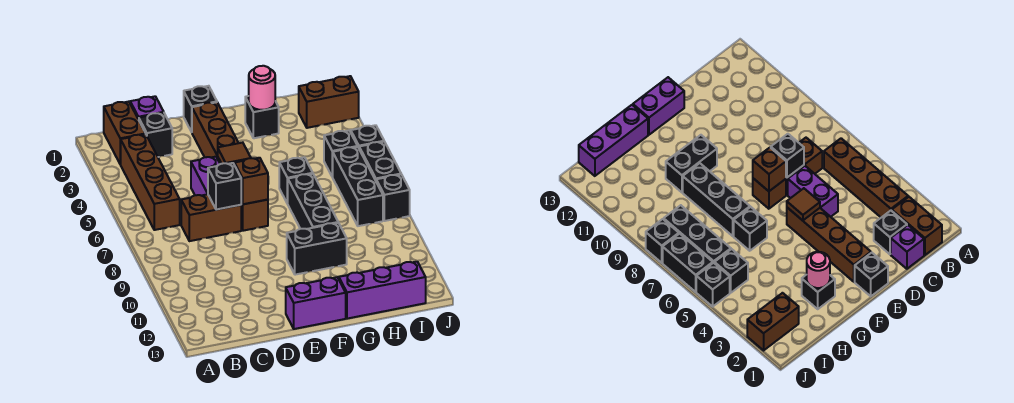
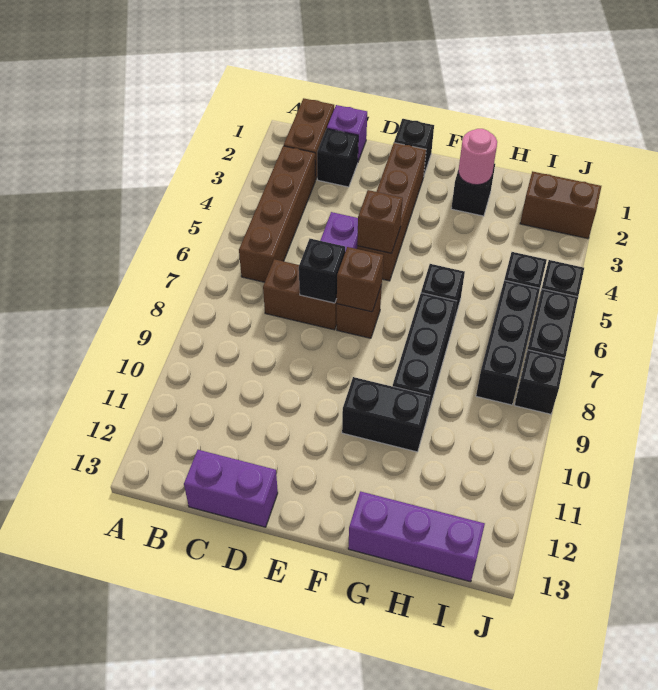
brown tile E5 level 2 -> brown brick E5 level 2
purple brick E13:F13 level 1 -> purple brick C13:D13 level 1

